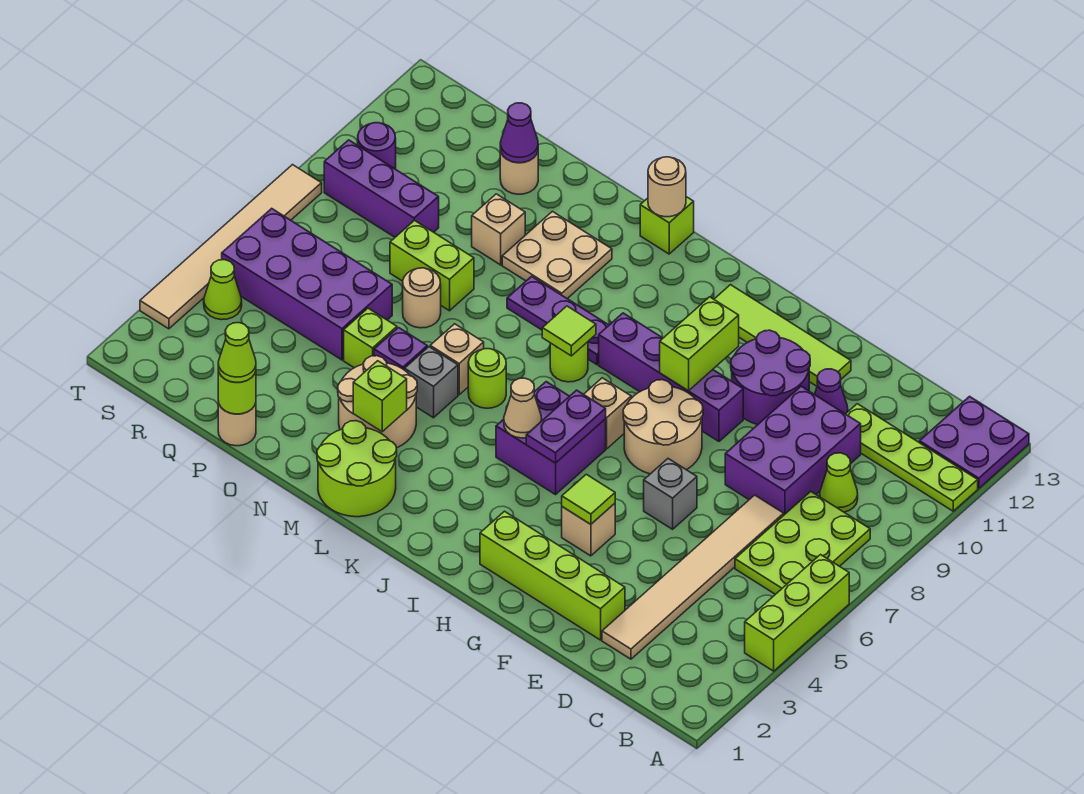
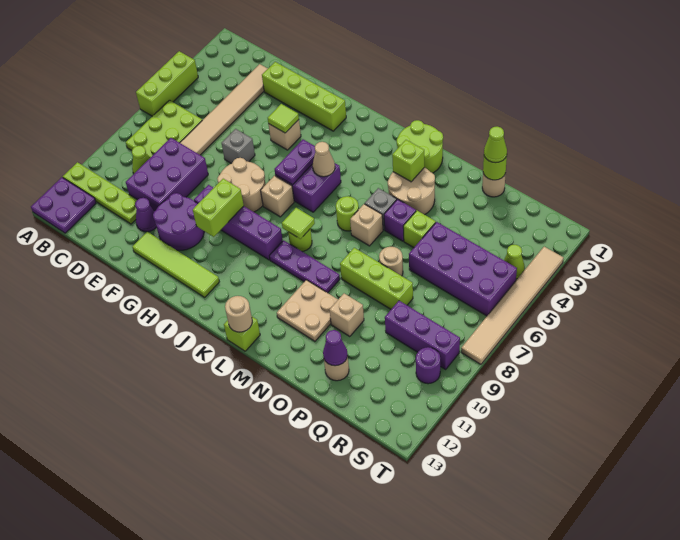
lime brick O8:P8 level 1 -> lime brick N8:P8 level 1

